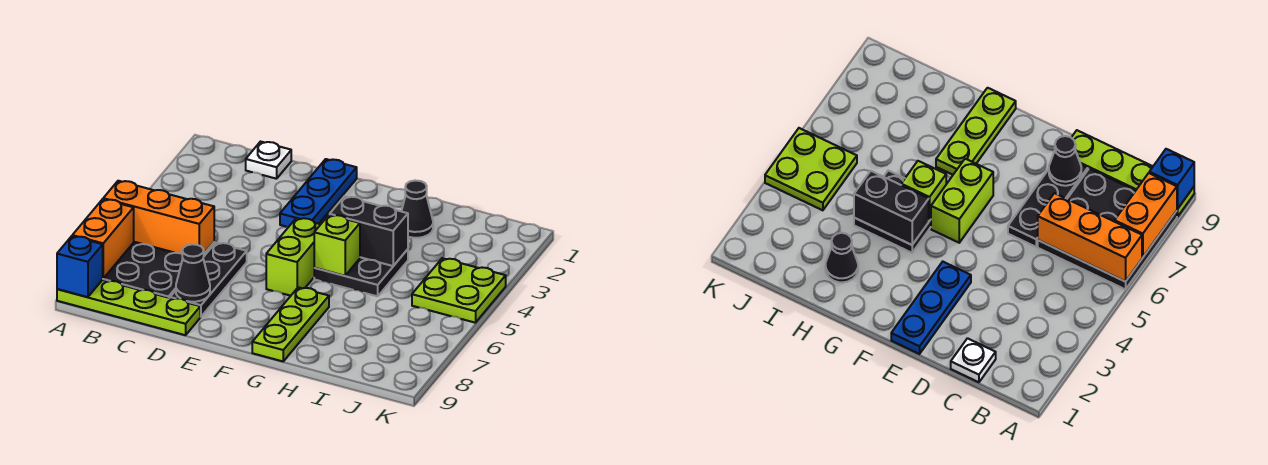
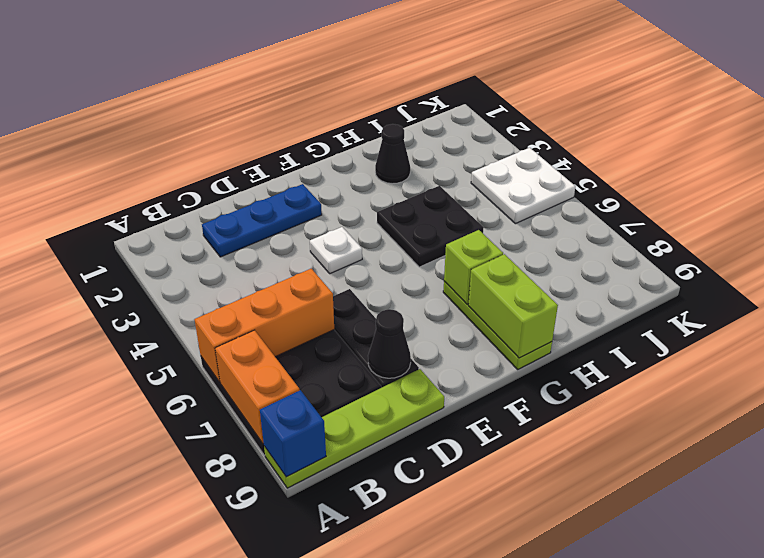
white plate C1 level 1 -> white plate E4 level 1
blue plate E1:E3 level 1 -> blue plate C2:E2 level 1
lime brick F5:F6 level 1 -> lime brick G8:G9 level 2
black brick G4:H4 level 2 -> none
lime brick G5 level 2 -> lime brick G7 level 2
lime plate J4:K5 level 1 -> white plate J4:K5 level 1

